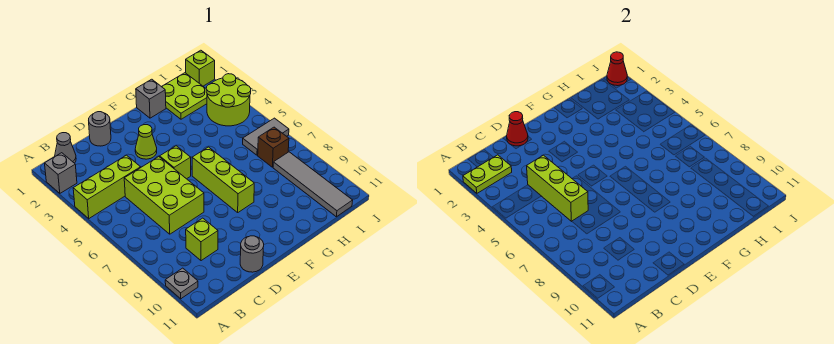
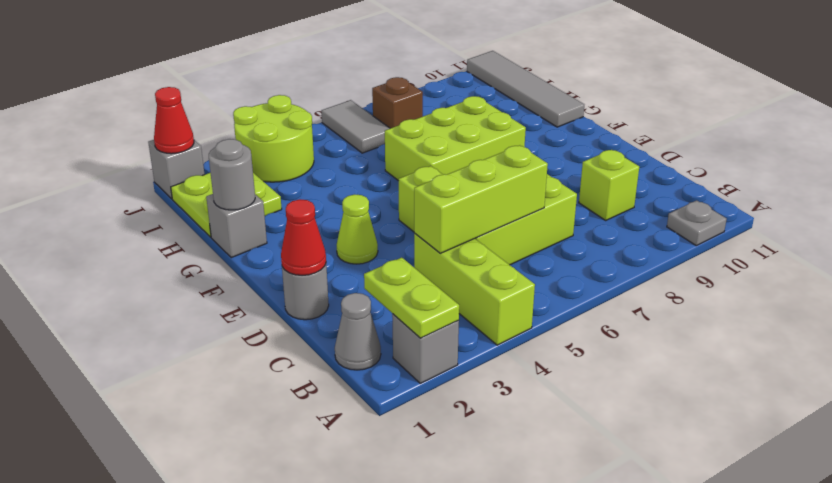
grey round brick D11 level 1 -> grey round brick G1 level 2
lime brick F6:F8 level 1 -> lime brick F6:G8 level 1
grey tile I8:I11 level 1 -> grey tile G11:J11 level 1
lime brick J1 level 1 -> grey brick J1 level 1

